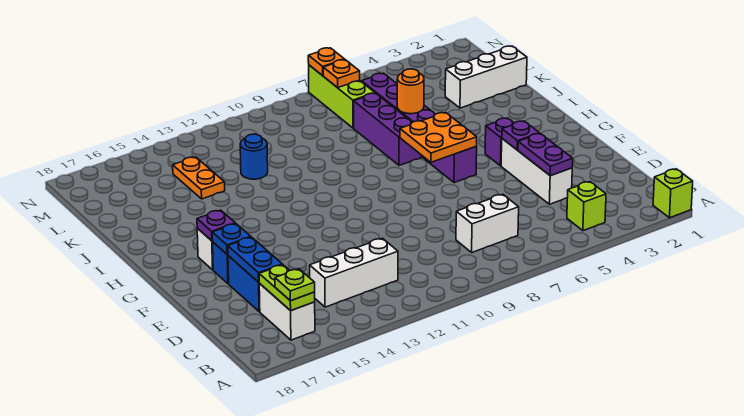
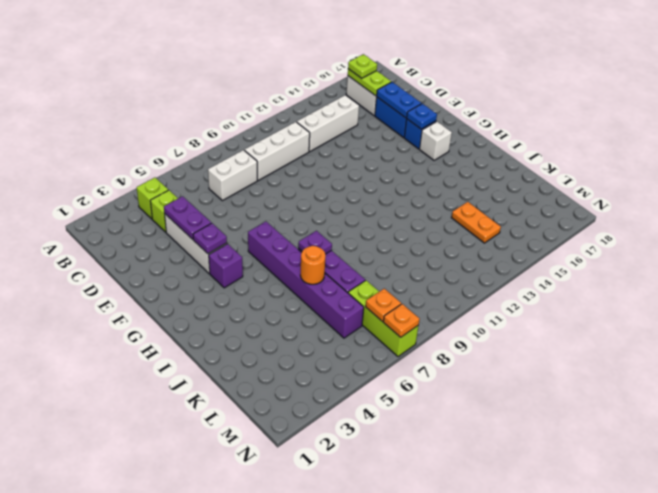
lime brick A1 level 1 -> lime brick C4 level 1
orange plate G6:H7 level 2 -> none
purple plate G16 level 2 -> purple plate I7 level 2
white brick K1:K3 level 1 -> white brick C9:C11 level 1
blue round brick K12 level 1 -> none

